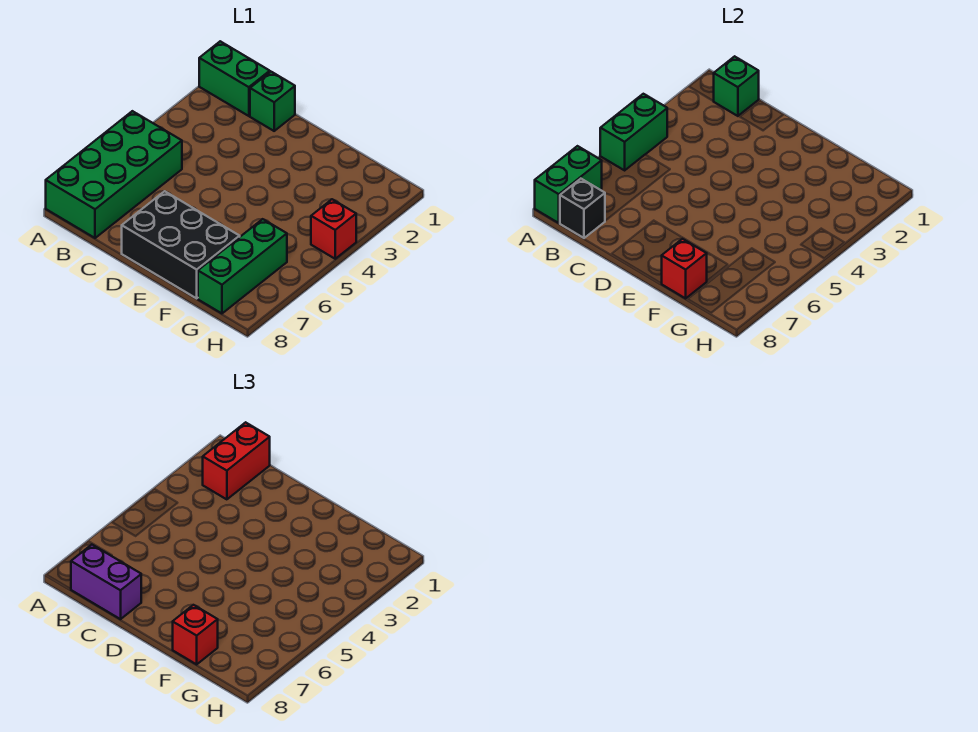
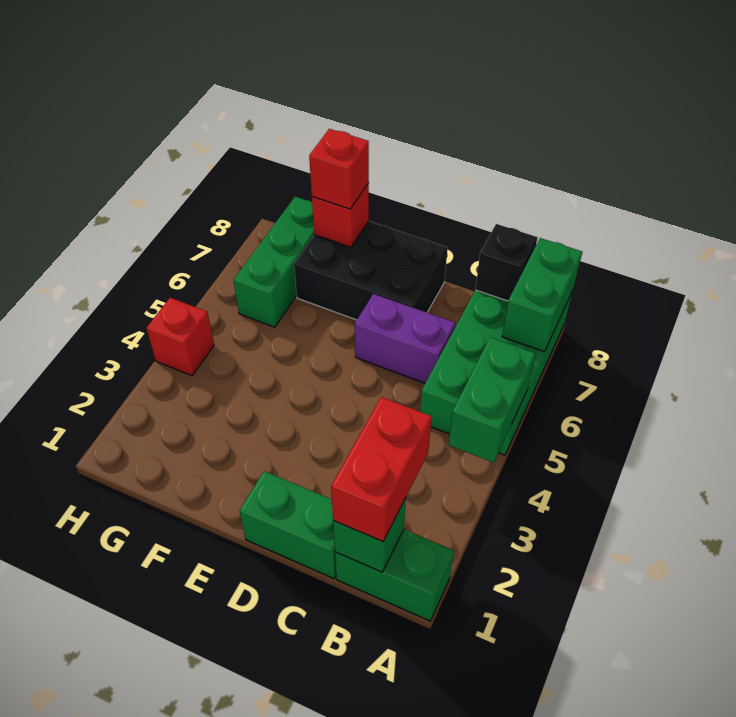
purple brick B8:C8 level 3 -> purple brick C6:D6 level 1
green brick C1 level 1 -> green brick C1:D1 level 1

